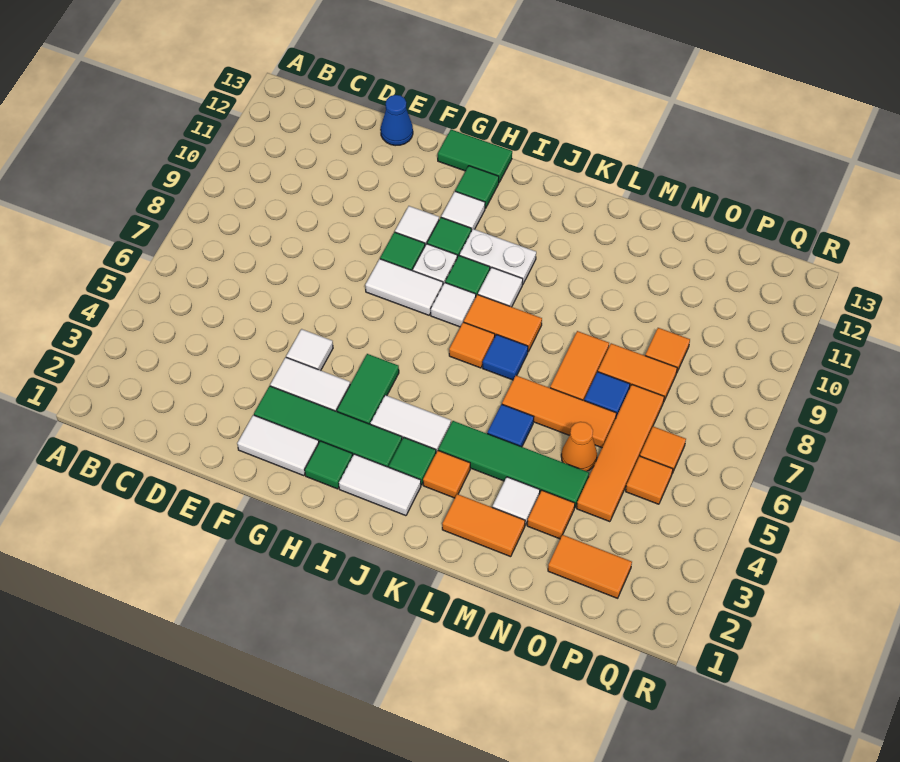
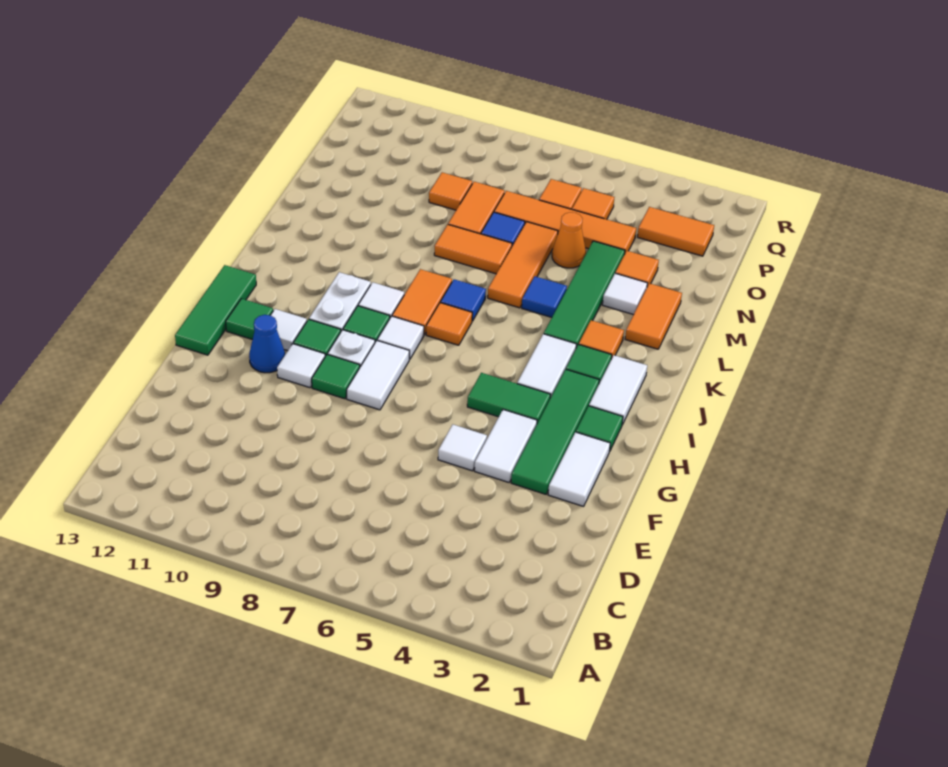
blue cone E13 level 1 -> blue cone G11 level 1
green tile G13:H13 level 1 -> green tile G13:I13 level 1
orange tile O2:P2 level 1 -> orange tile P2:P3 level 1

